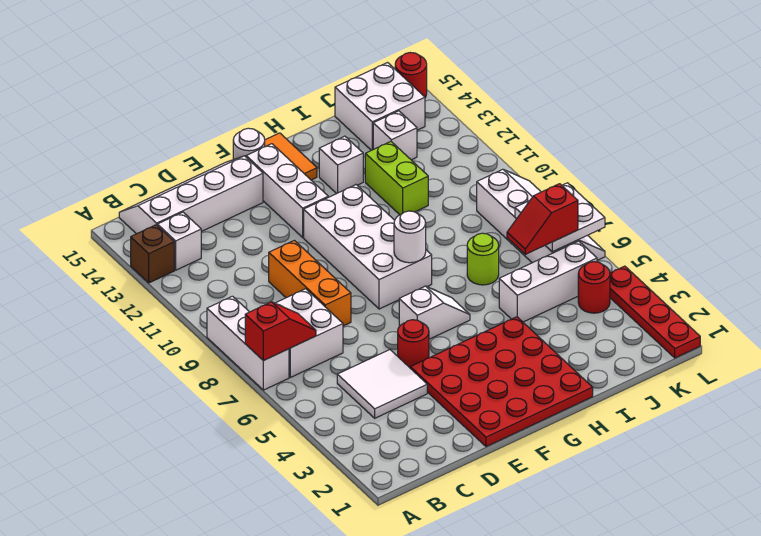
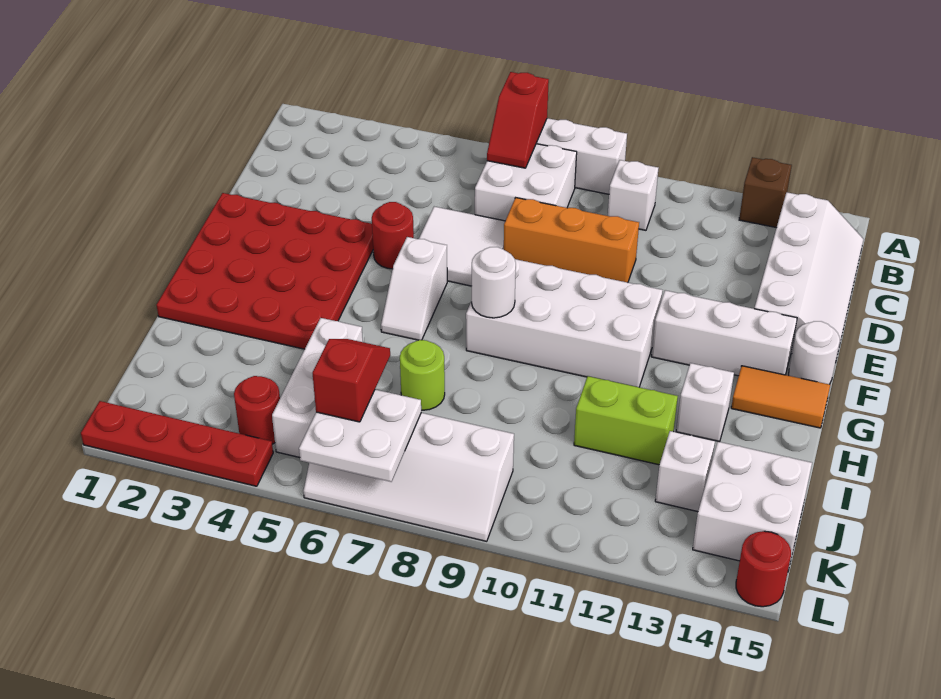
white brick B13 level 1 -> white brick B10 level 1
white tile C4:D5 level 1 -> white tile D6:E7 level 1

